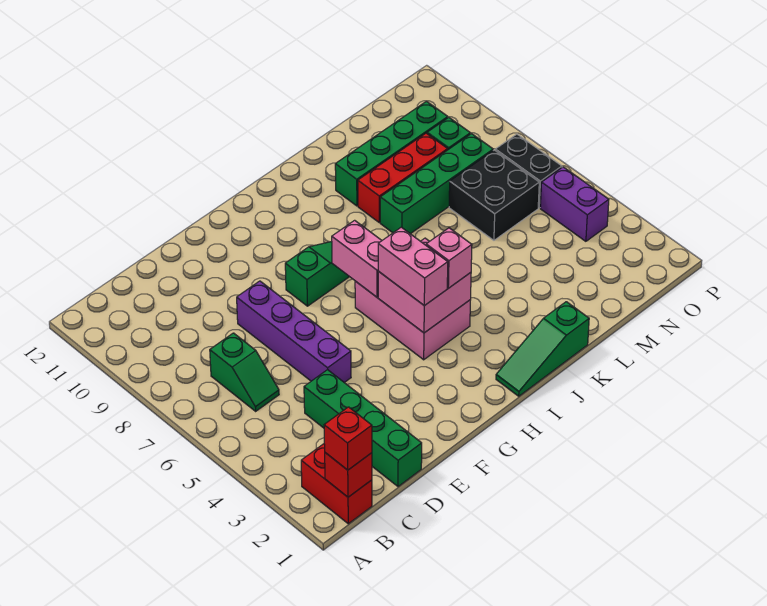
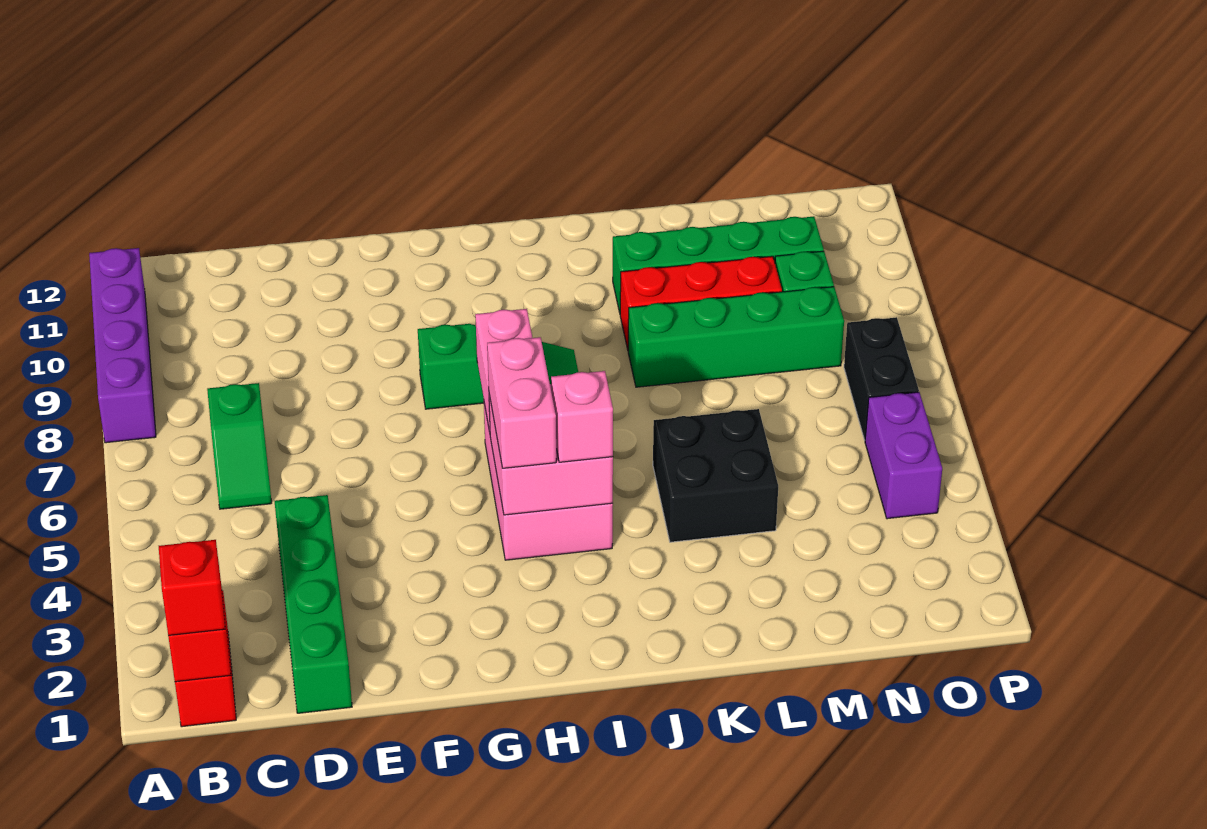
purple brick E5:E8 level 1 -> purple brick A8:A11 level 1
green slope I1:K1 level 1 top K -> none
black brick M6:N7 level 1 -> black brick K4:L5 level 1

